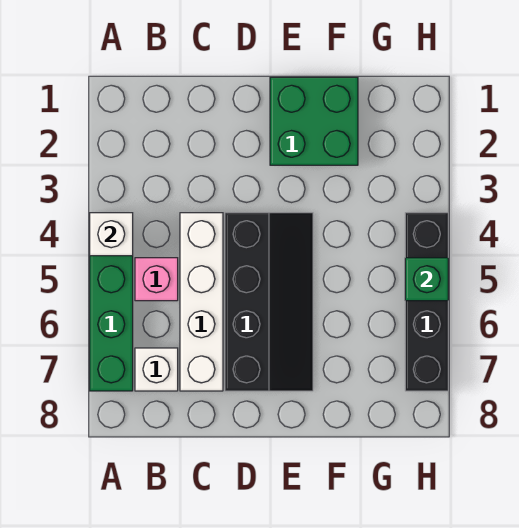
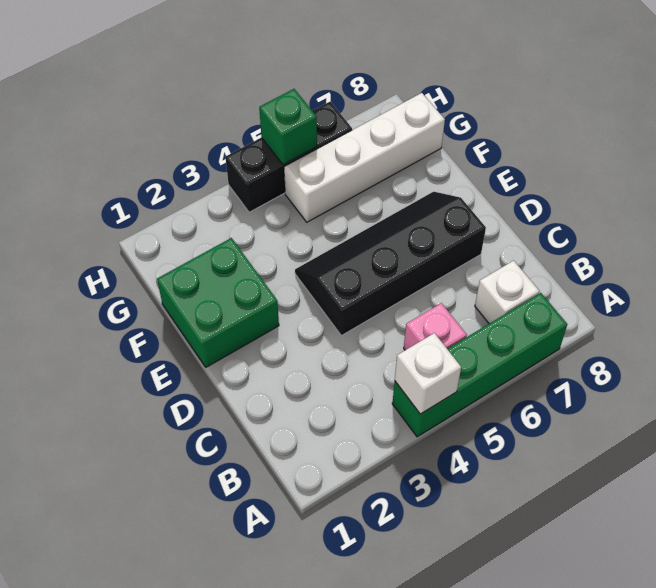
white brick C4:C7 level 1 -> white brick G5:G8 level 1
black brick H4:H7 level 1 -> black brick H4:H6 level 1

